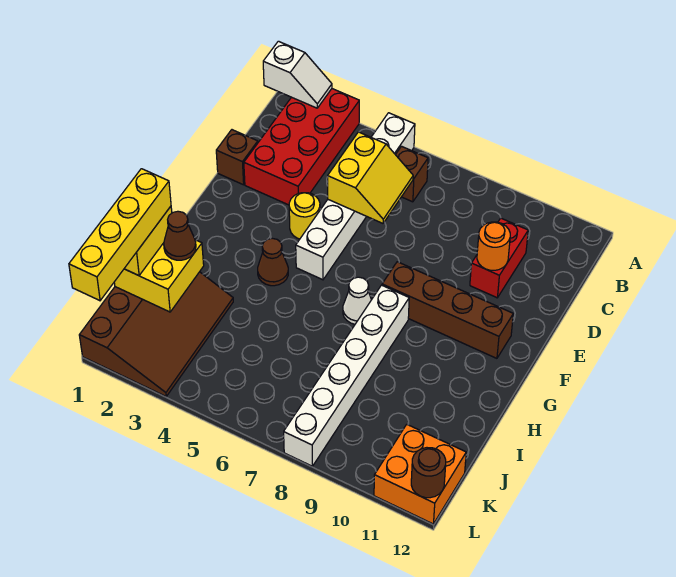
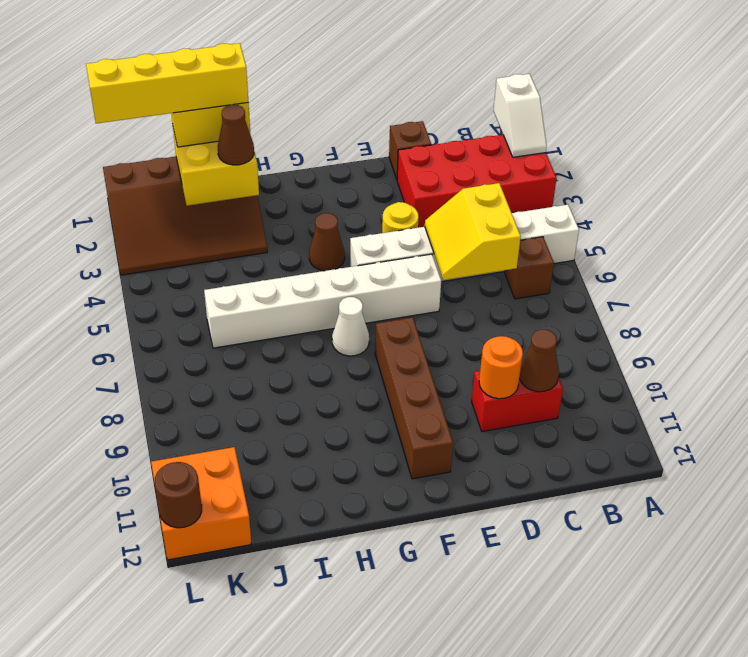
yellow slope C5:D6 level 2 top 5 -> yellow slope C5:D6 level 2 top C
none -> brown cone C10 level 2
white brick G8:L8 level 1 -> white brick E6:J6 level 1

